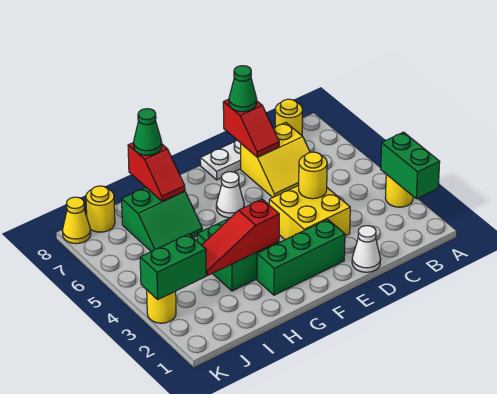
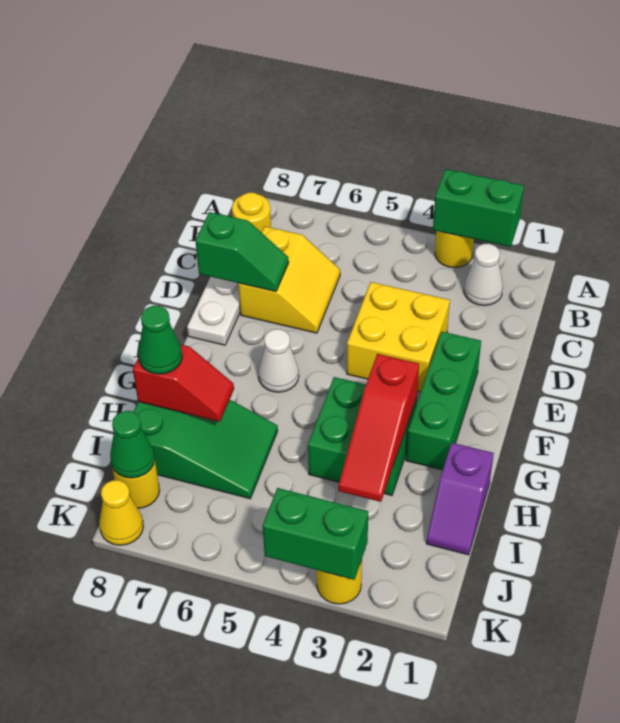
white cone D1 level 1 -> white cone B2 level 1
yellow round brick D4 level 2 -> none
red slope D7:D8 level 2 top 8 -> green slope D7:D8 level 2 top 8
green cone D8 level 3 -> green cone J8 level 2
none -> purple slope H1:I1 level 1 top H
green slope H6:I7 level 1 top 7 -> green slope H6:I8 level 1 top 8
green brick J3:K3 level 2 -> green brick K3:K4 level 2

